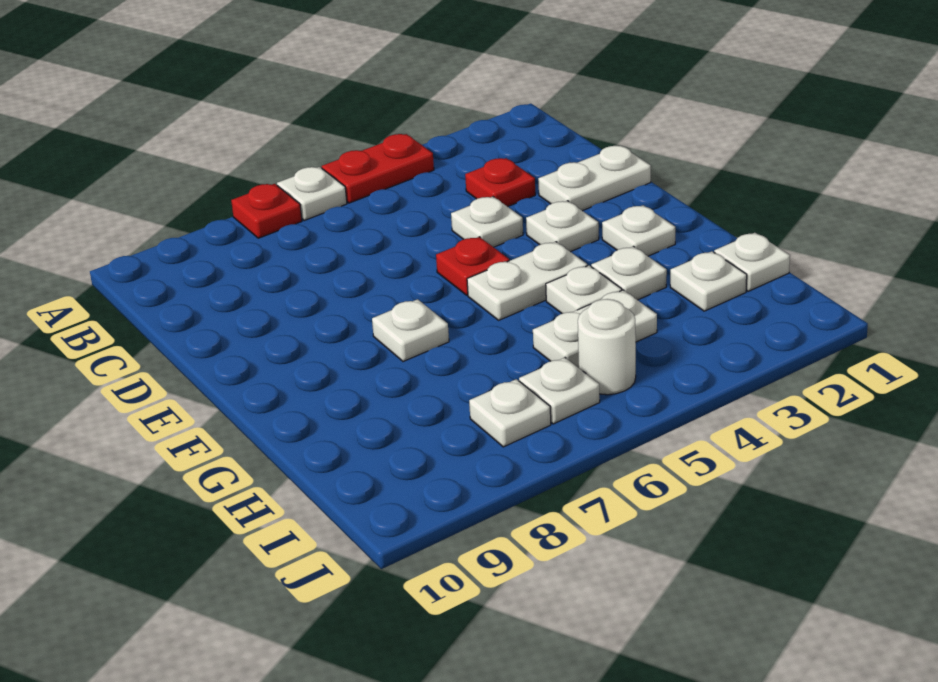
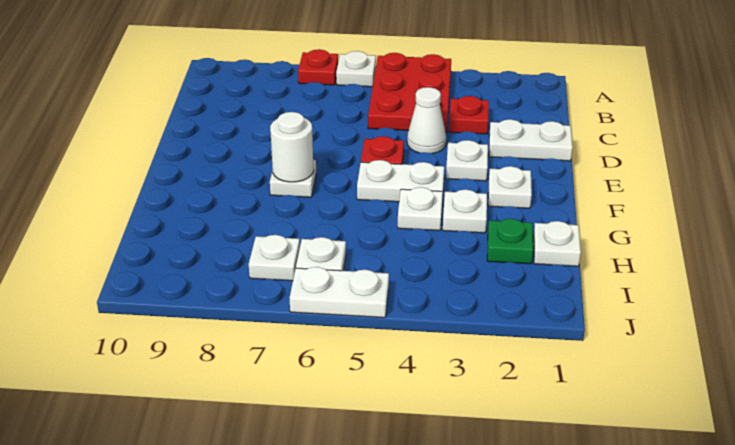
red plate A4:A5 level 1 -> red plate A4:C5 level 1
white plate D4 level 1 -> white cone D4 level 1
white plate H2 level 1 -> green plate H2 level 1
white plate H4:H5 level 1 -> white plate J5:J6 level 1
white round brick I5 level 1 -> white round brick F7 level 2

